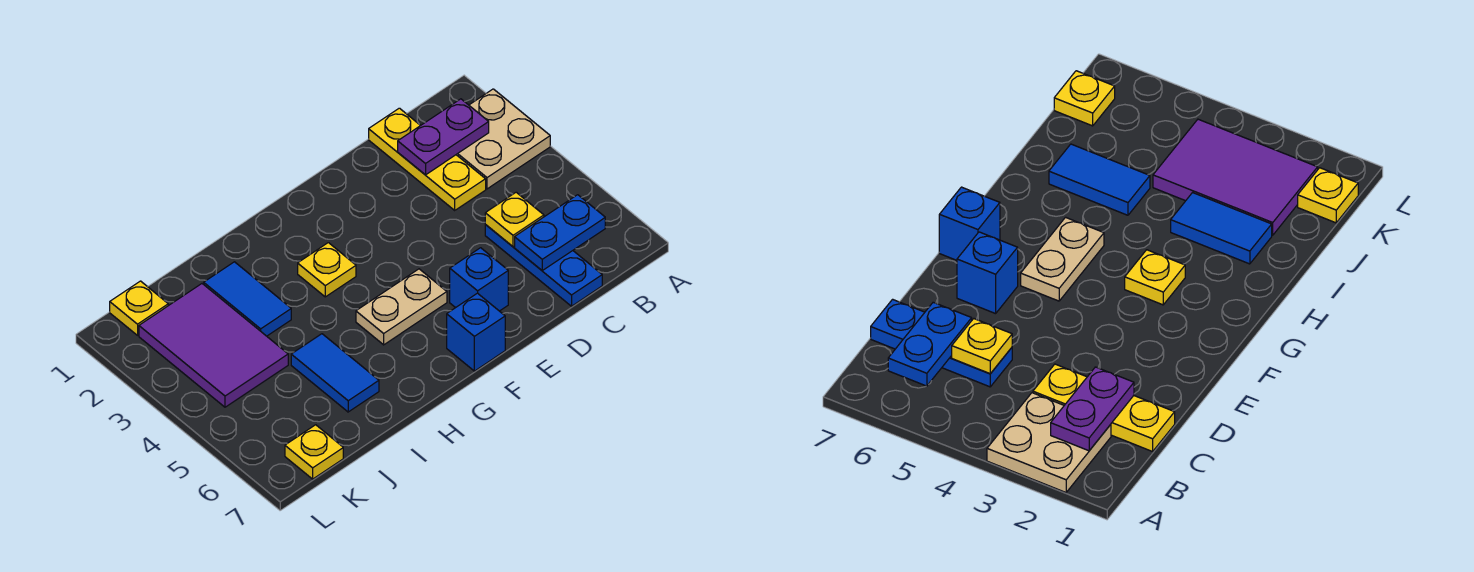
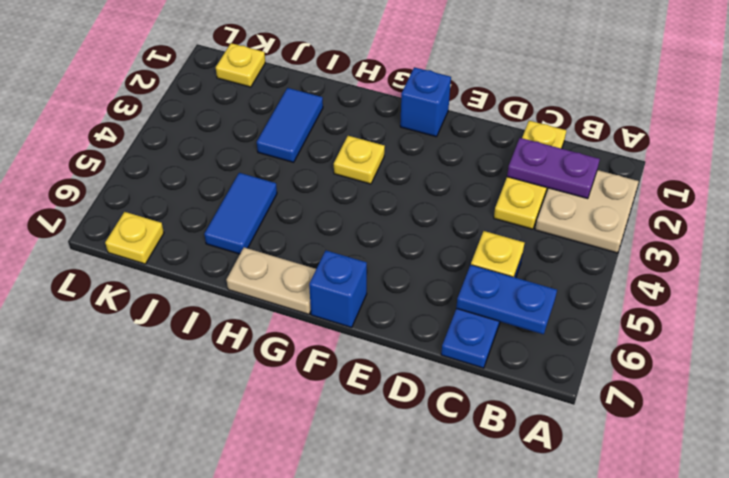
blue brick E6 level 1 -> blue brick F1 level 1
tan plate F5:G5 level 1 -> tan plate G7:H7 level 1
purple tile J2:K4 level 1 -> none

